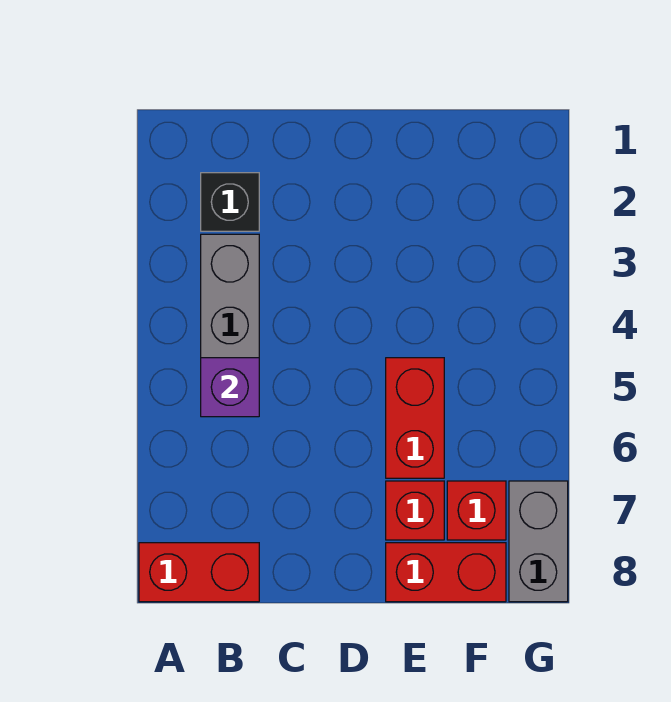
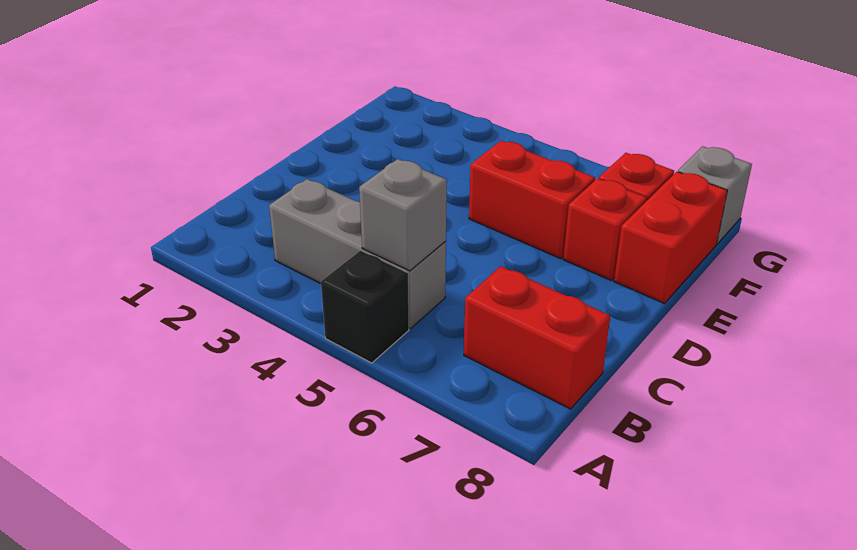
red brick A8:B8 level 1 -> red brick B7:B8 level 1
black brick B2 level 1 -> black brick A5 level 1
purple brick B5 level 2 -> grey brick B5 level 2
grey brick G7:G8 level 1 -> grey brick G8 level 1

